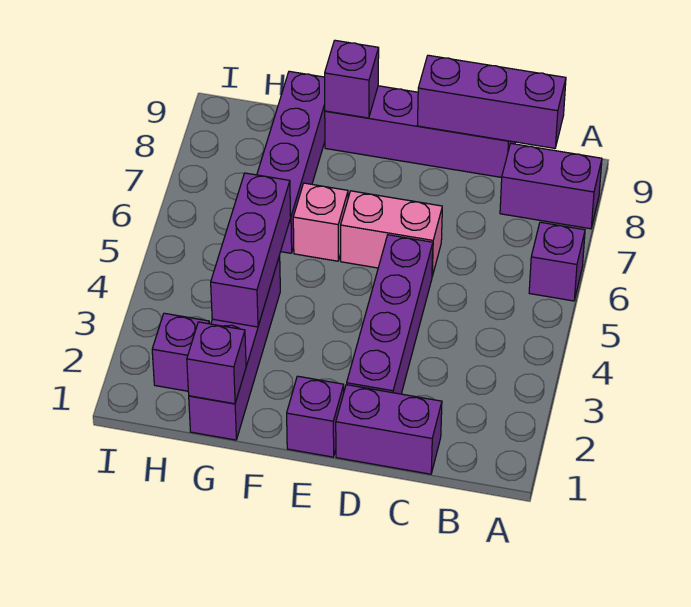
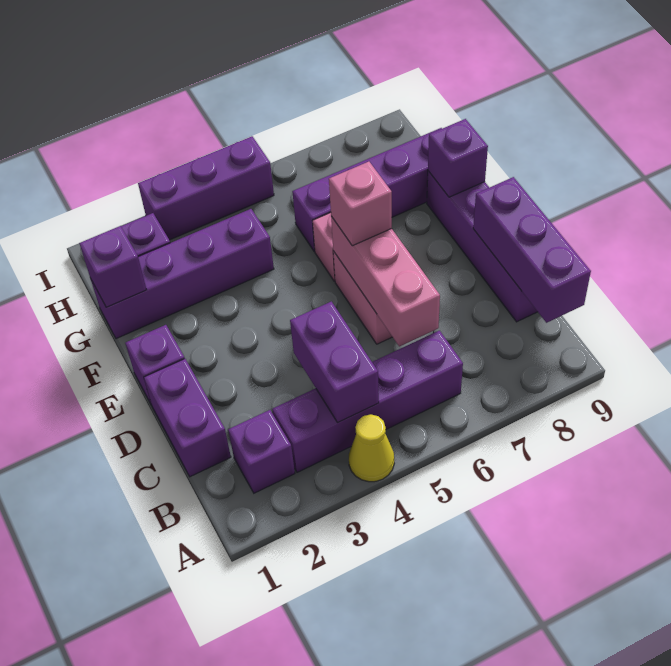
none -> yellow cone A4 level 1
purple brick A6 level 1 -> purple brick B2 level 1
purple brick A8:B8 level 1 -> purple brick B4:C4 level 2
none -> pink brick C6:E6 level 2
purple brick D2:D5 level 1 -> purple brick B3:B6 level 1
none -> pink brick E6 level 3
purple brick G3:G5 level 2 -> purple brick I3:I5 level 1

